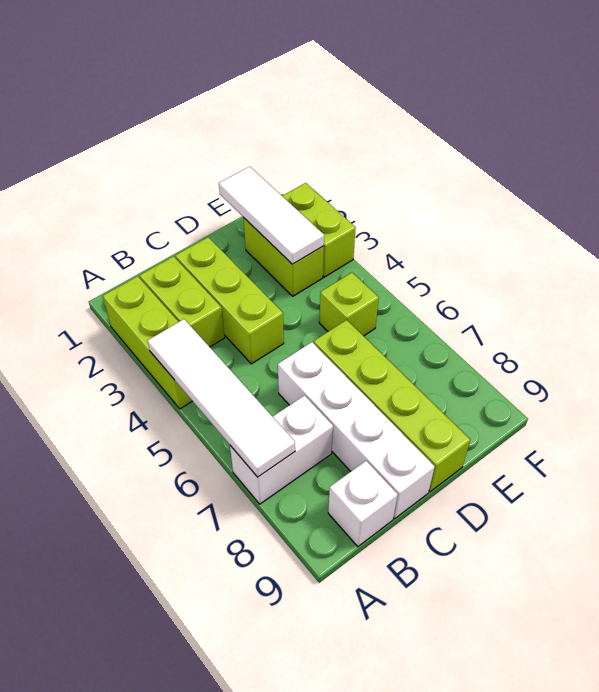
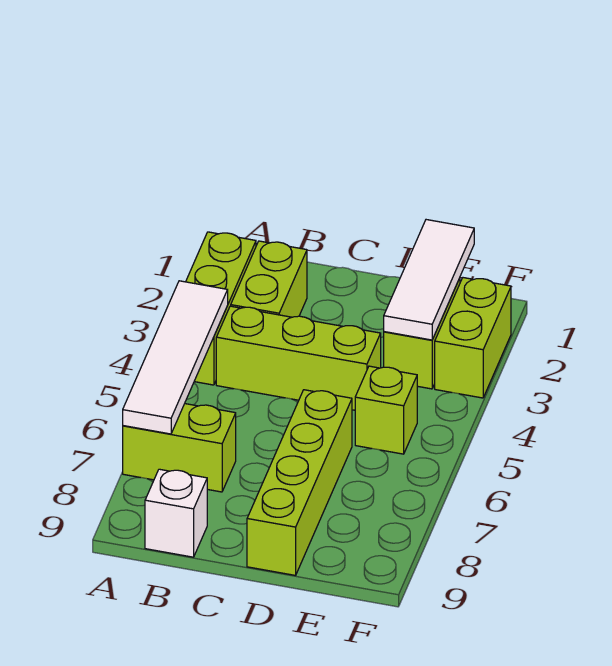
white brick A7:B7 level 1 -> lime brick A7:B7 level 1
lime brick C2:C4 level 1 -> lime brick B4:D4 level 1
white brick C6:C9 level 1 -> none

